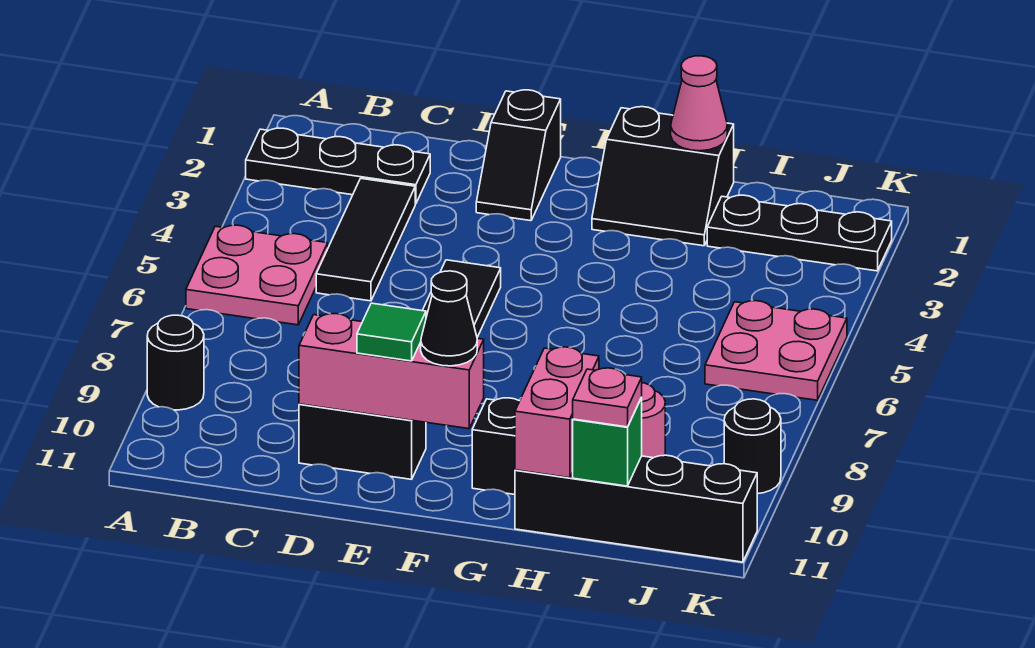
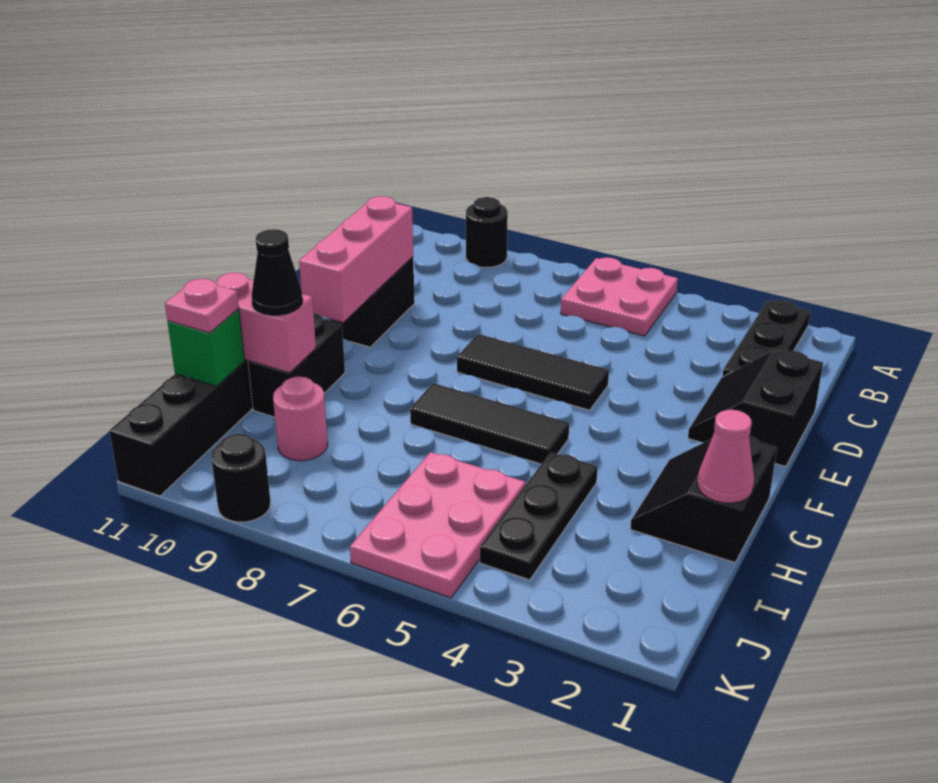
black tile C3:C5 level 1 -> black tile G5:G7 level 1
black slope E1:E2 level 1 top 1 -> black slope D1:E2 level 1 top 1
green tile E10 level 3 -> none
black cone F10 level 3 -> black cone H10 level 3
black plate I2:K2 level 1 -> black plate H4:J4 level 1
pink plate J5:K6 level 1 -> pink plate I5:K6 level 1

